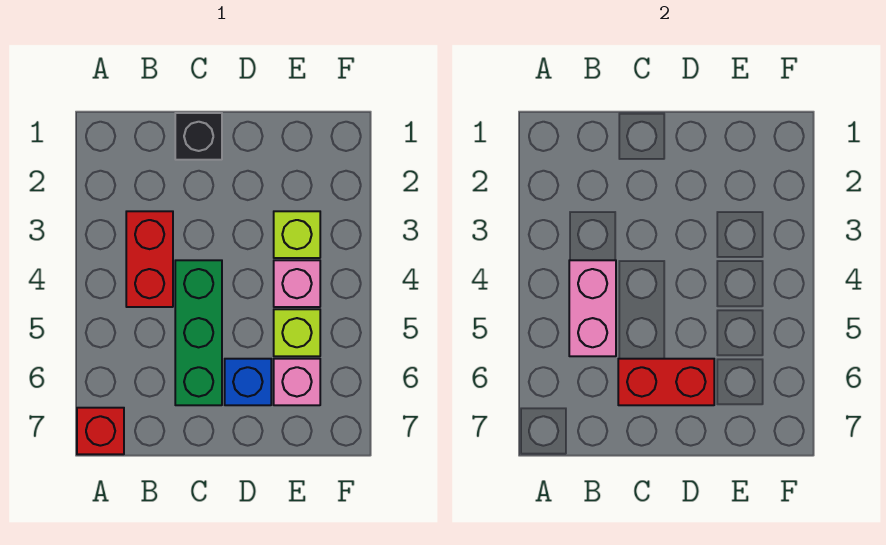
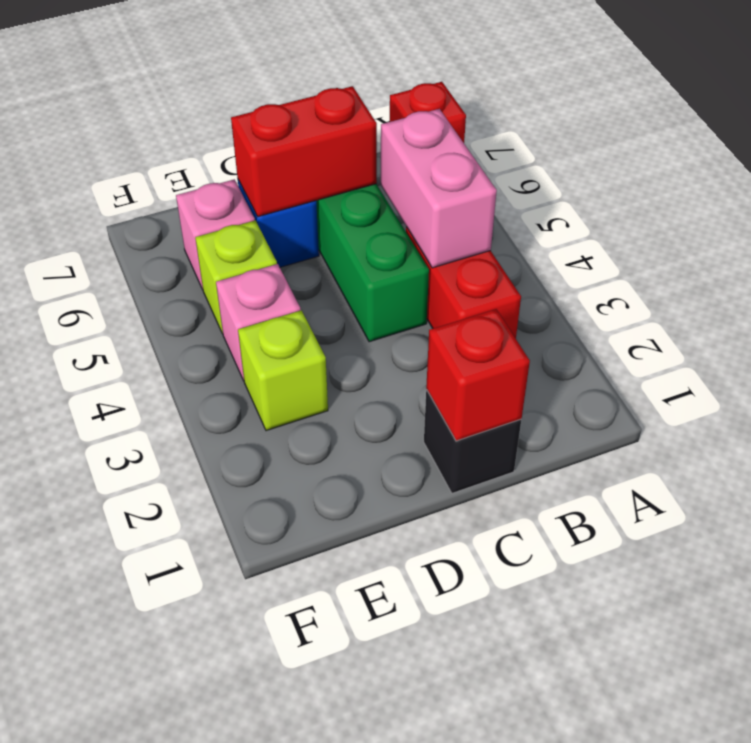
none -> red brick C1 level 2

